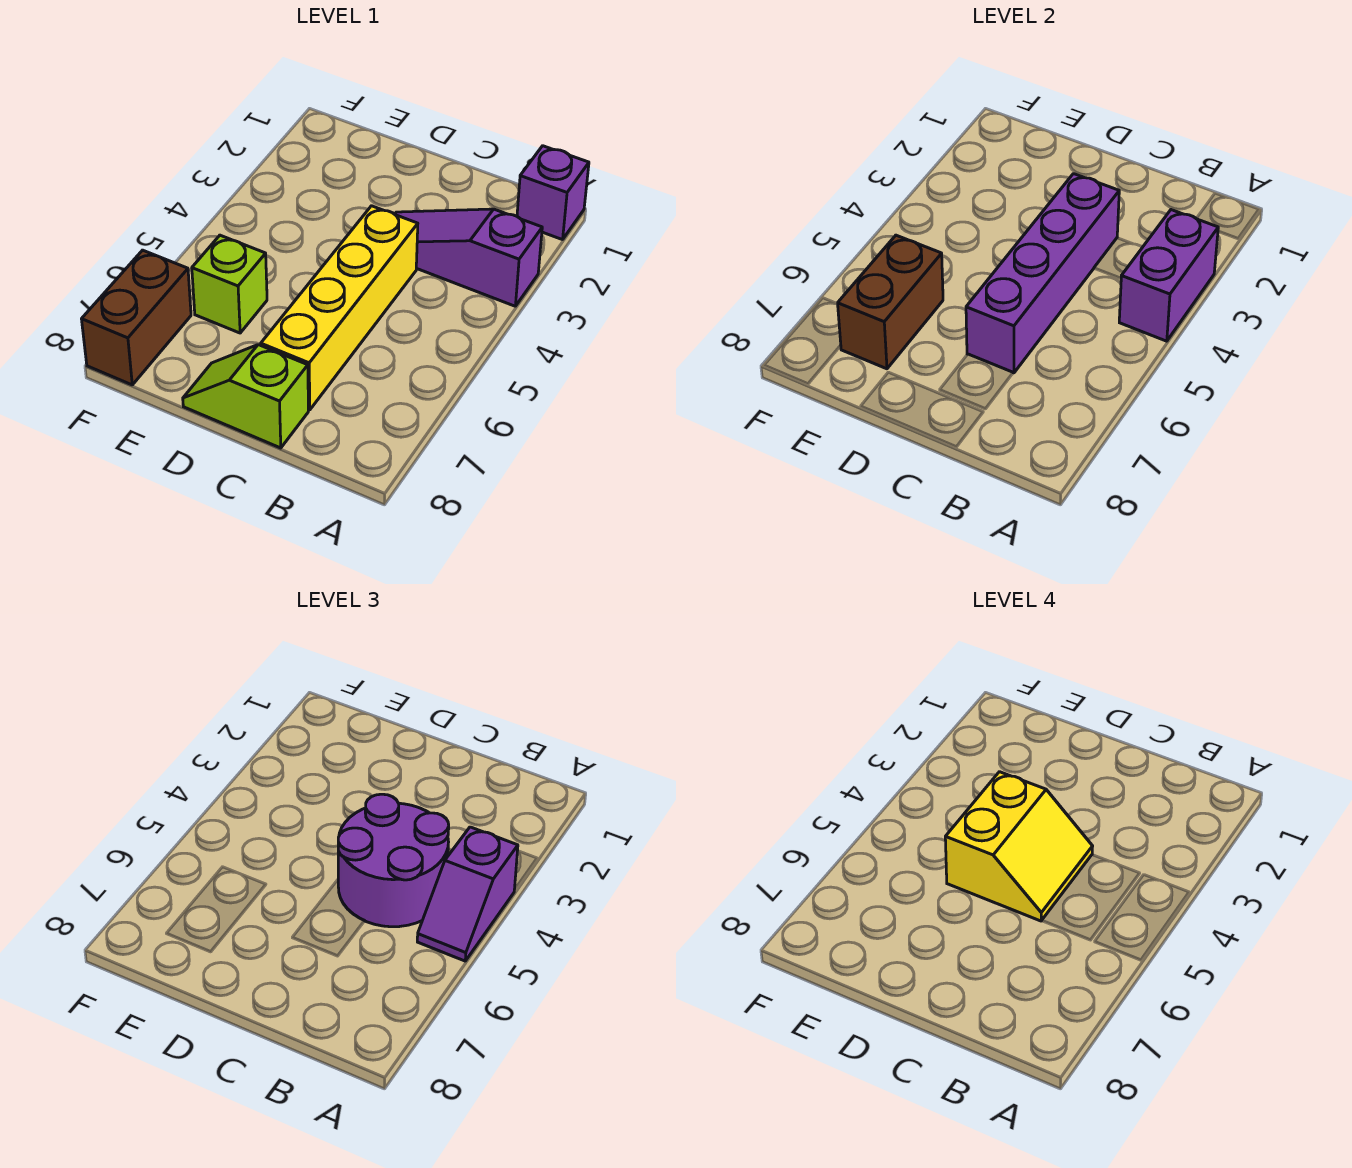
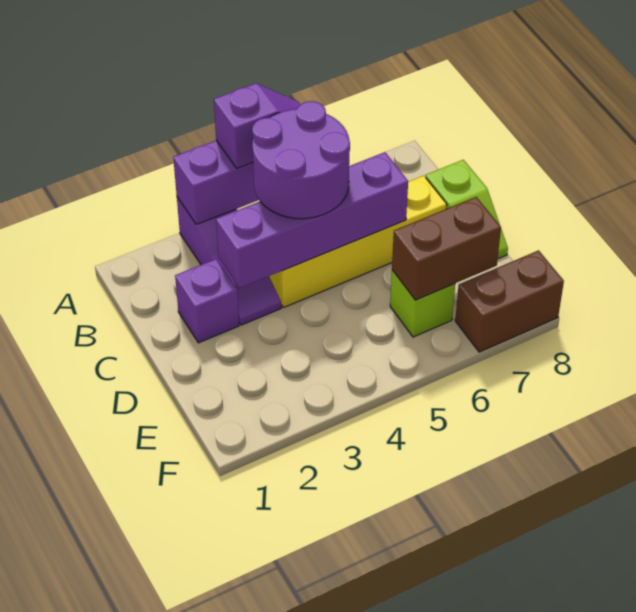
purple brick A1 level 1 -> purple brick C2 level 1
yellow slope C4:D5 level 4 top D -> none

